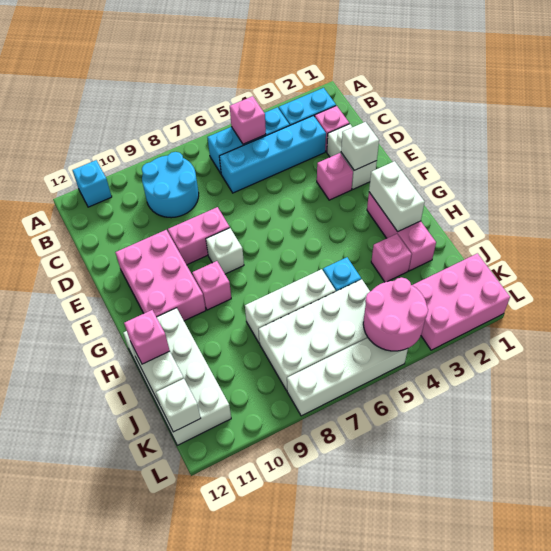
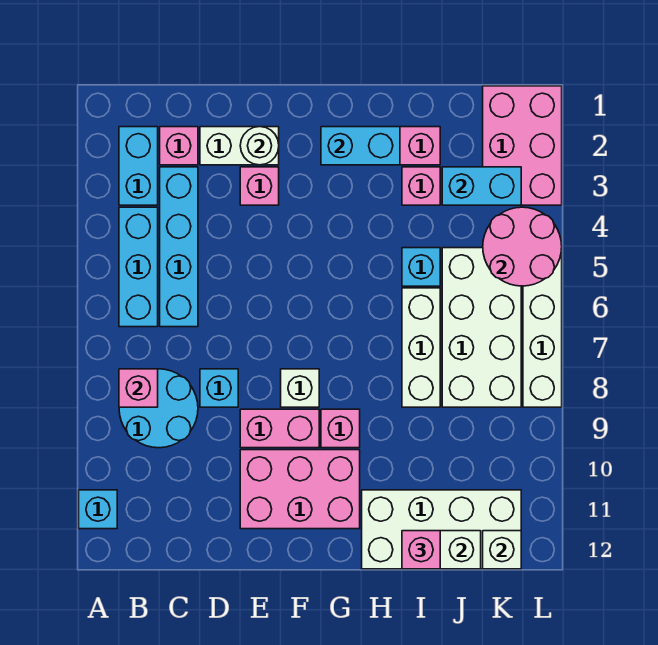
pink brick B5 level 2 -> pink brick B8 level 2
none -> cyan brick D8 level 1
white brick E2 level 2 -> white round brick E2 level 2
pink brick E8:E9 level 1 -> pink brick E9:F9 level 1
white brick G2:H2 level 2 -> cyan brick G2:H2 level 2
none -> cyan brick J3:K3 level 2

